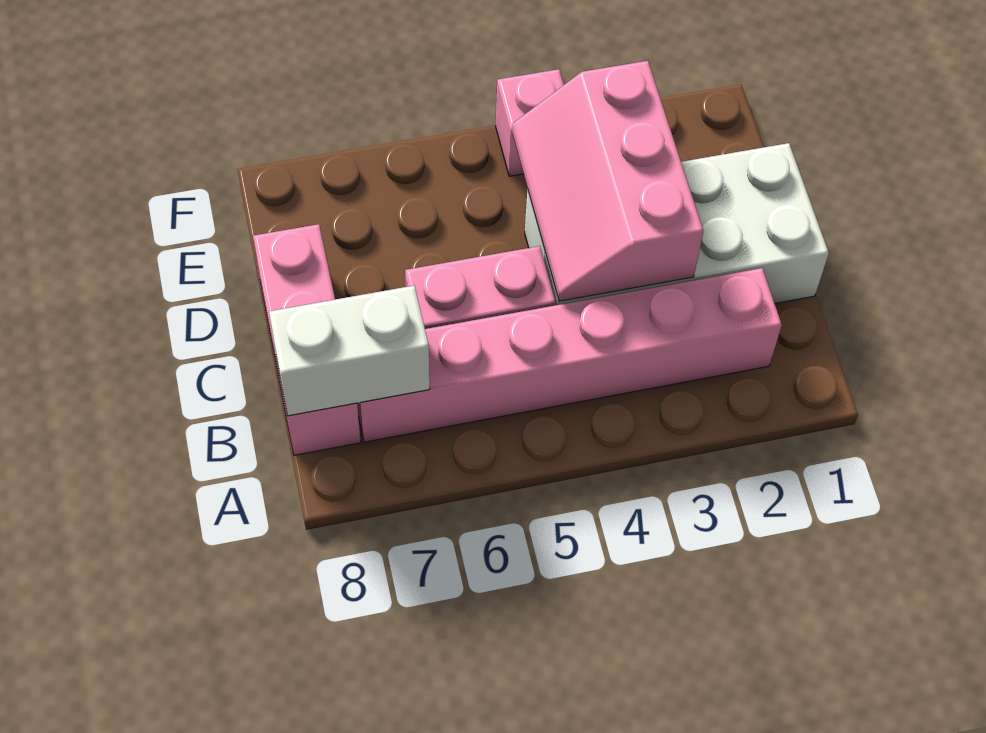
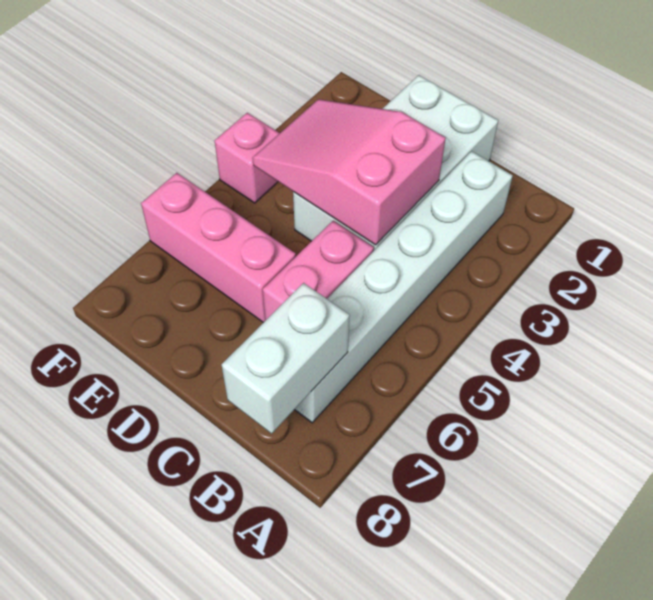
pink brick B2:B7 level 1 -> white brick B2:B7 level 1
pink brick B8:D8 level 1 -> pink brick D6:F6 level 1
pink slope C3:E4 level 2 top 3 -> pink slope C3:E4 level 2 top C

